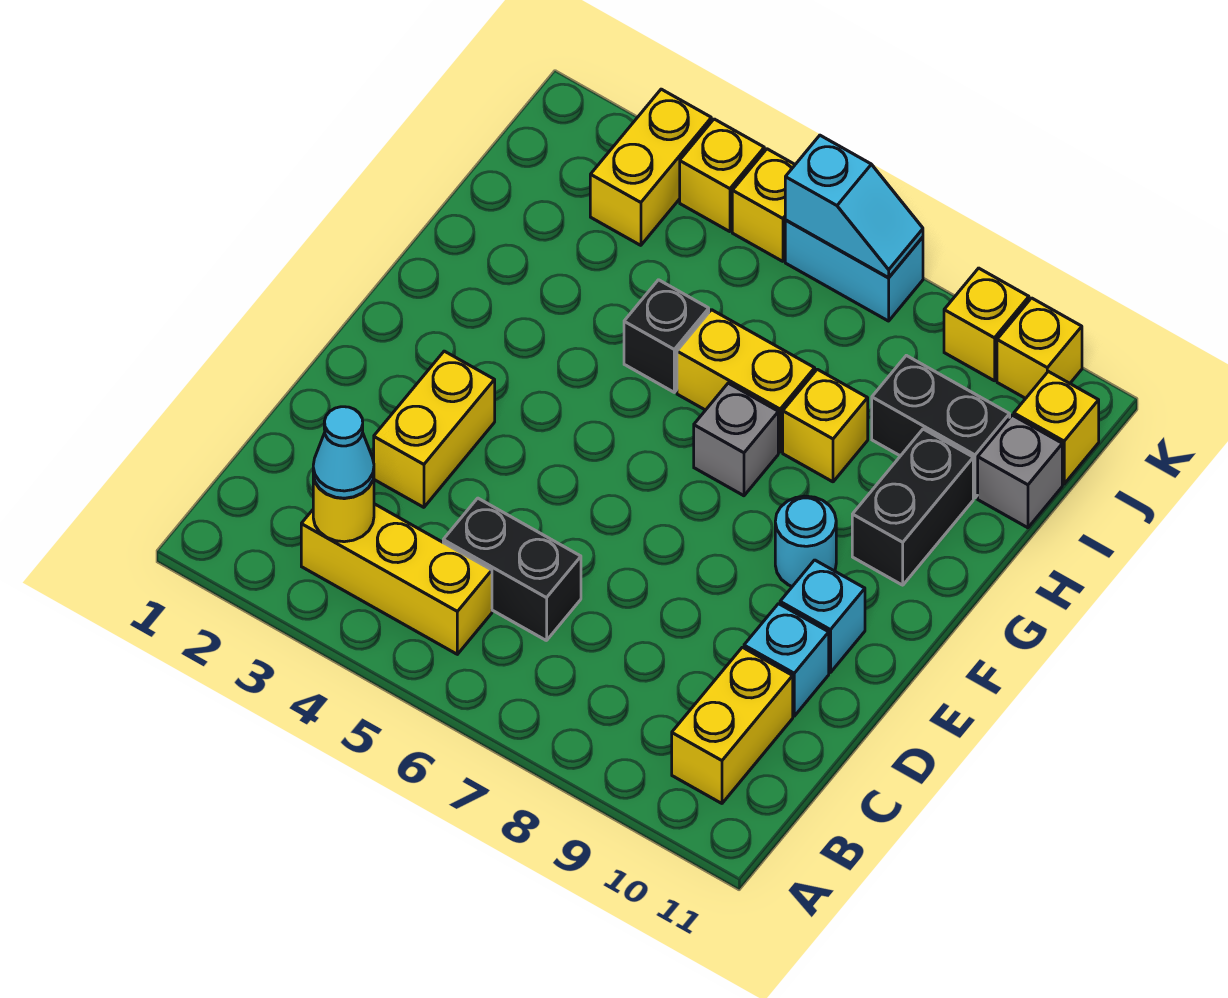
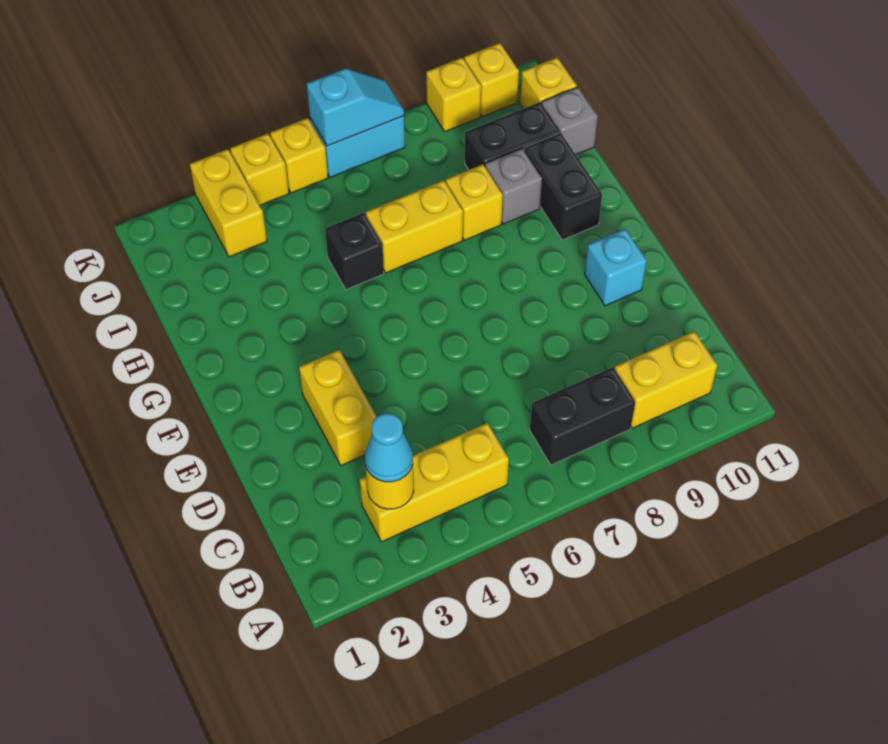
yellow brick B10:C10 level 1 -> yellow brick B9:B10 level 1
black brick C5:C6 level 1 -> black brick B7:B8 level 1
cyan brick D10 level 1 -> none
cyan round brick F9 level 1 -> none
grey brick G7 level 1 -> grey brick H9 level 1

